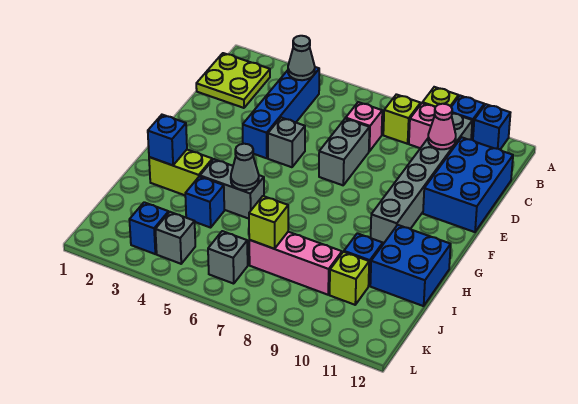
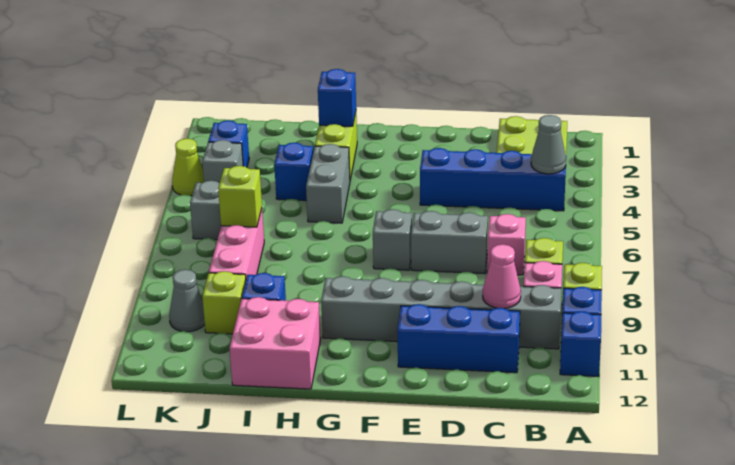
blue brick C11:E12 level 1 -> blue brick C11:E11 level 1
grey brick E5 level 1 -> grey brick F7 level 1
grey cone H5 level 2 -> grey cone K10 level 1
blue brick H11:I12 level 1 -> pink brick H11:I12 level 1
none -> lime cone L4 level 1

